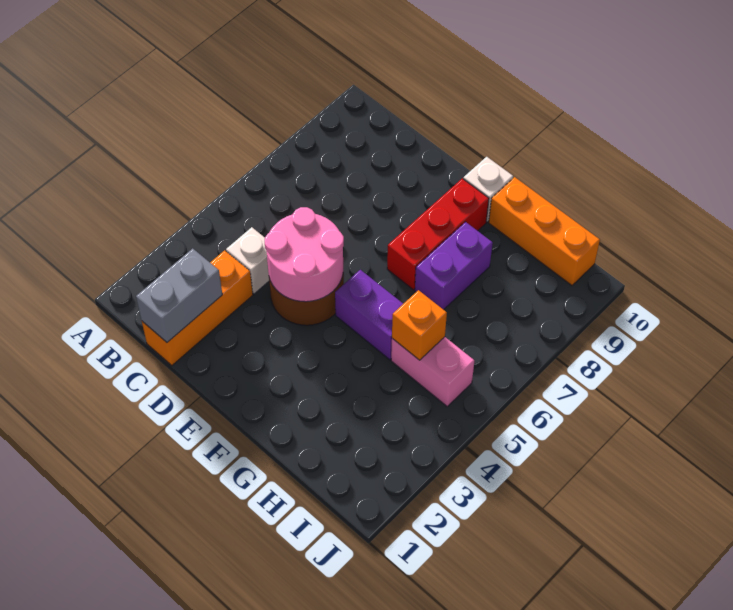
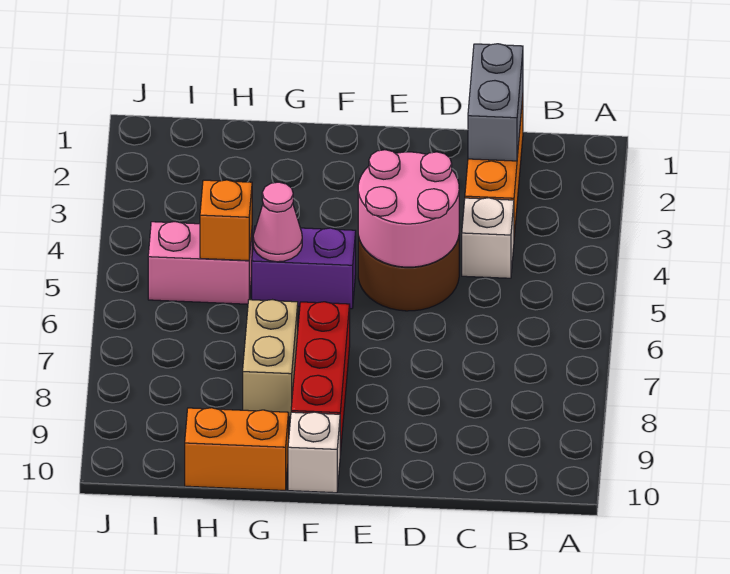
none -> pink cone G5 level 2
purple brick G7:G8 level 1 -> tan brick G7:G8 level 1
orange brick G10:I10 level 1 -> orange brick G10:H10 level 1

